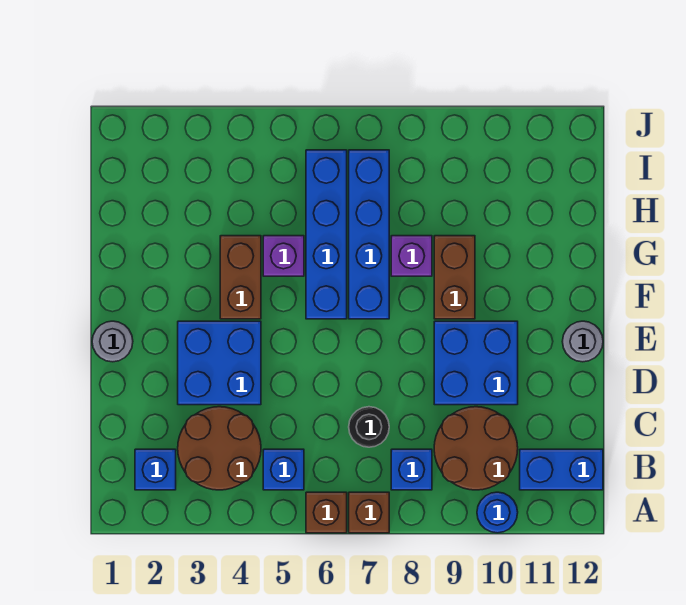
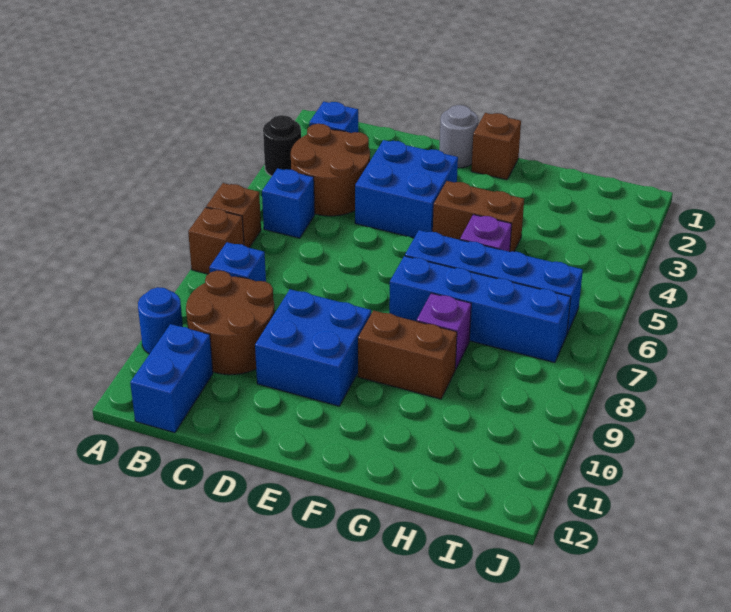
black round brick C7 level 1 -> black round brick A3 level 1
grey round brick E12 level 1 -> none
none -> brown brick F1 level 1

